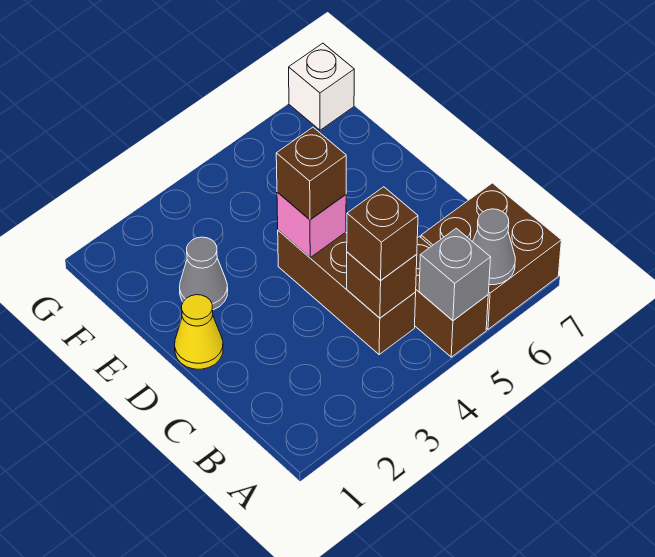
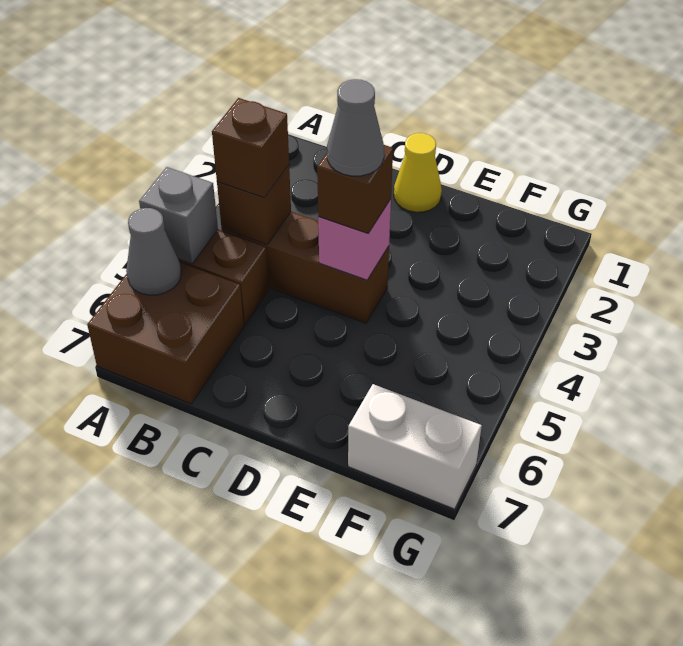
grey cone E2 level 1 -> grey cone D4 level 4
white brick G7 level 1 -> white brick F7:G7 level 1

